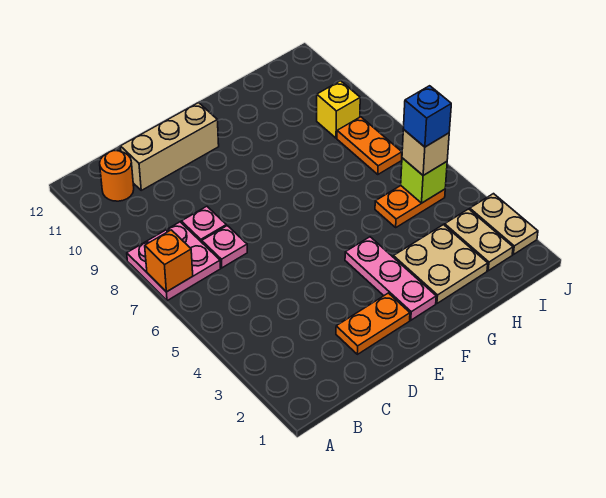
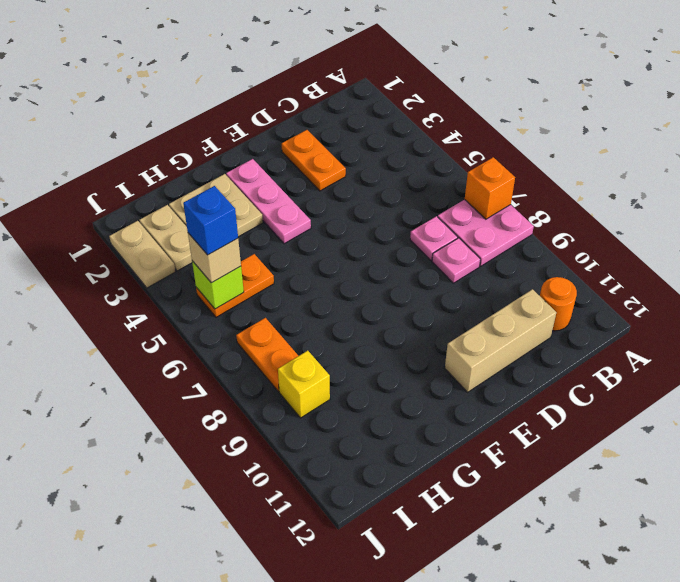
orange plate D2:E2 level 1 -> orange plate D2:D3 level 1

